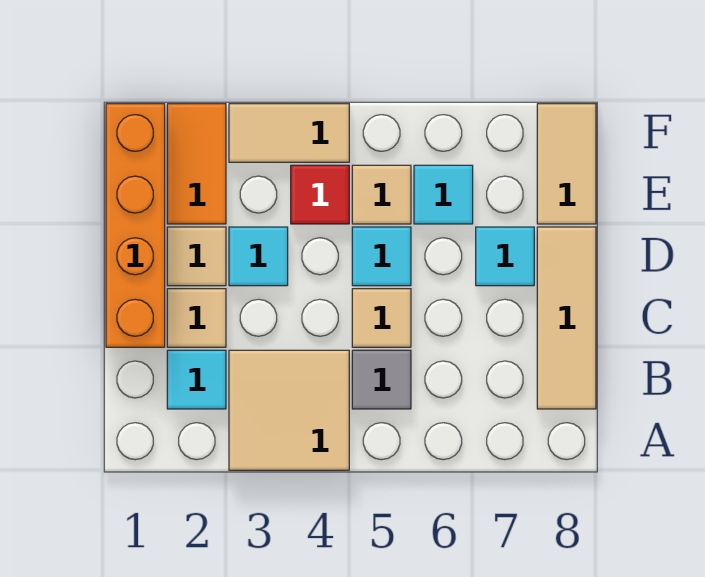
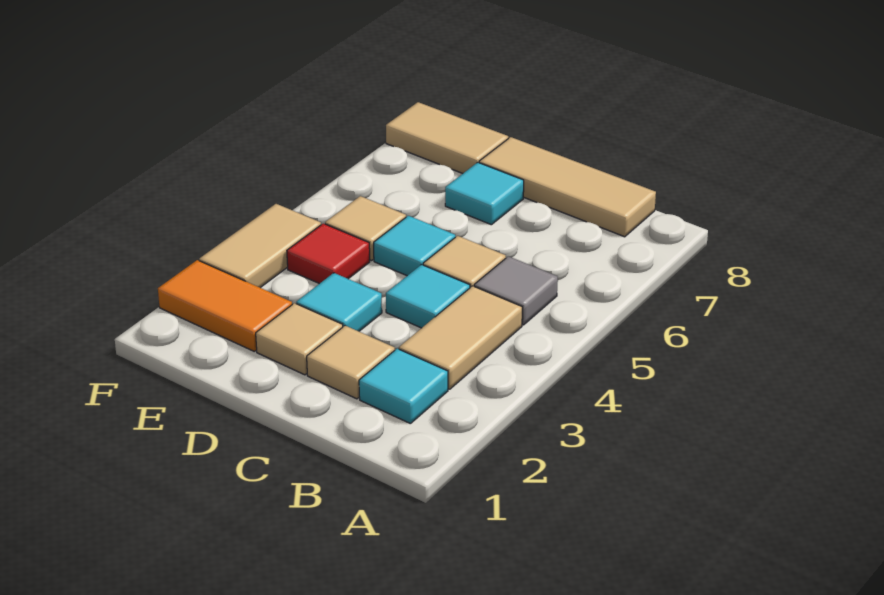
tan tile A3:B4 level 1 -> tan tile B3:B4 level 1
orange brick C1:F1 level 1 -> none
cyan tile E6 level 1 -> cyan tile C4 level 1

